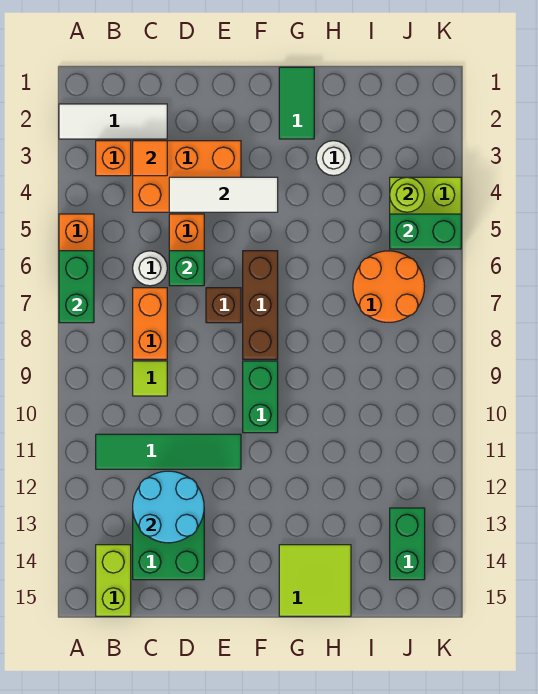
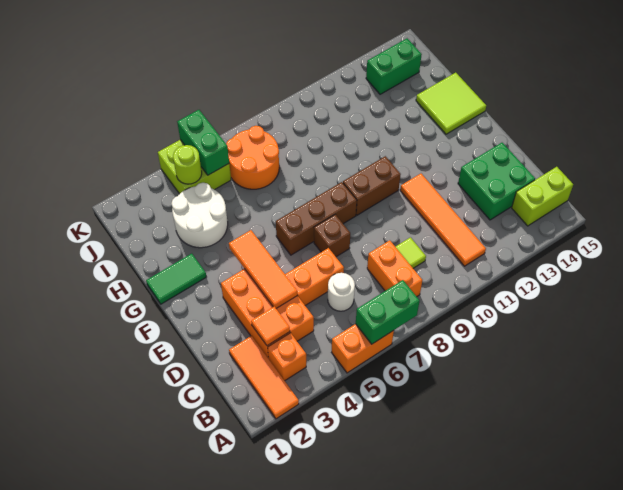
white tile A2:C2 level 1 -> orange tile A2:C2 level 1
green tile B11:E11 level 1 -> orange tile B11:E11 level 1
orange brick C7:C8 level 1 -> orange brick B8:C8 level 1
cyan round brick C12:D13 level 2 -> none
white tile D4:F4 level 2 -> orange tile D4:F4 level 2
green brick D6 level 2 -> none
green brick F9:F10 level 1 -> brown brick F9:F10 level 1
white round brick H3 level 1 -> white round brick H3:I4 level 1

